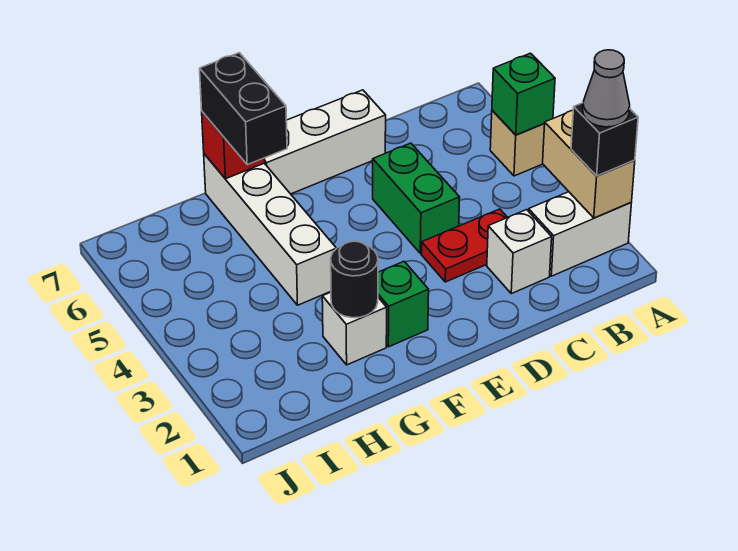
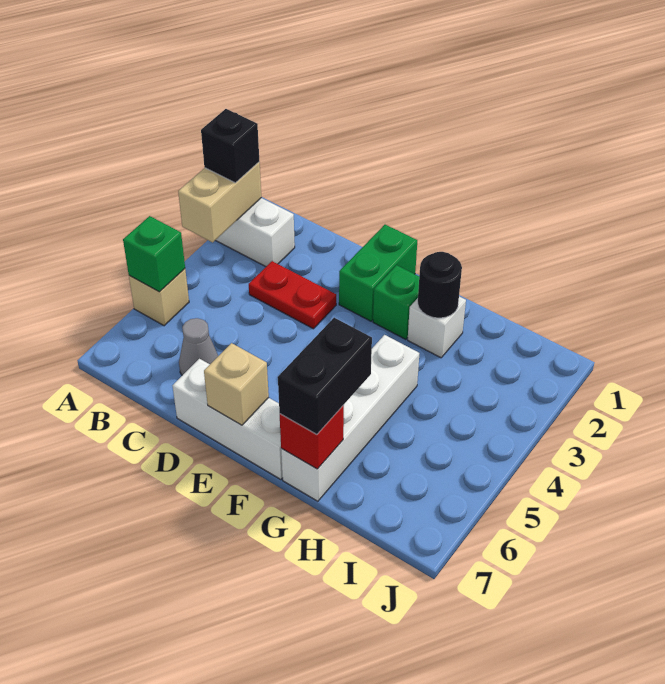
grey cone A2 level 4 -> grey cone C6 level 1
white brick C2 level 1 -> none
green brick D4:D5 level 1 -> green brick E1:E2 level 1
none -> tan brick E7 level 2

